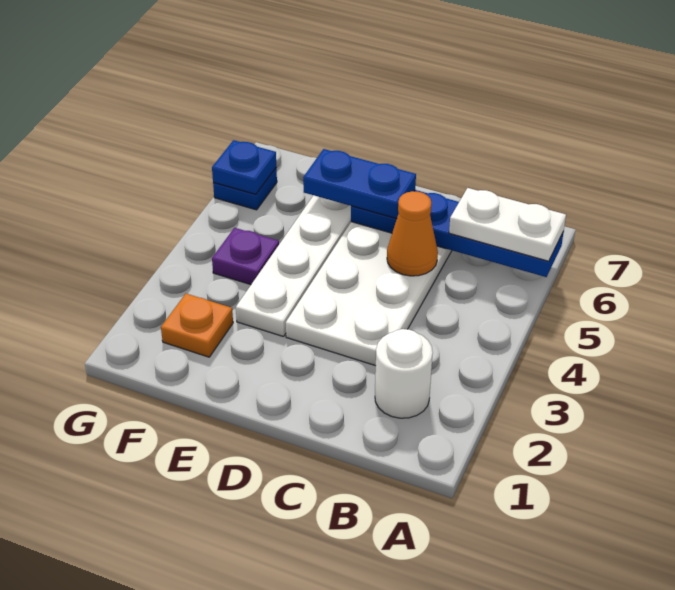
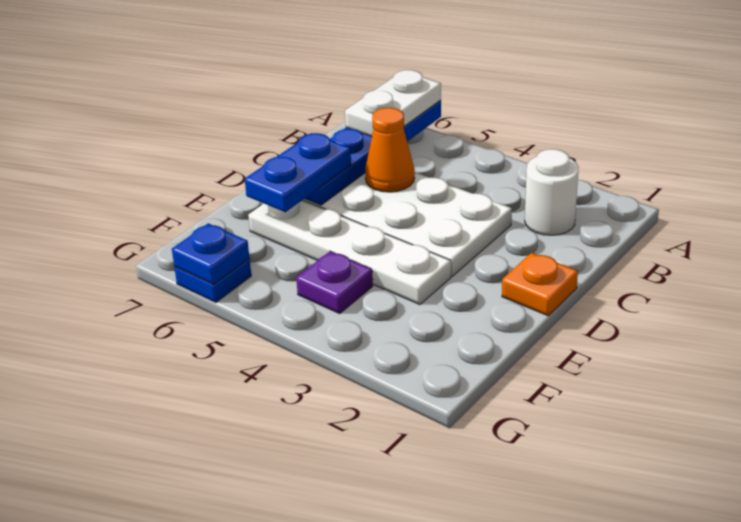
orange plate F2 level 1 -> orange plate D1 level 1

